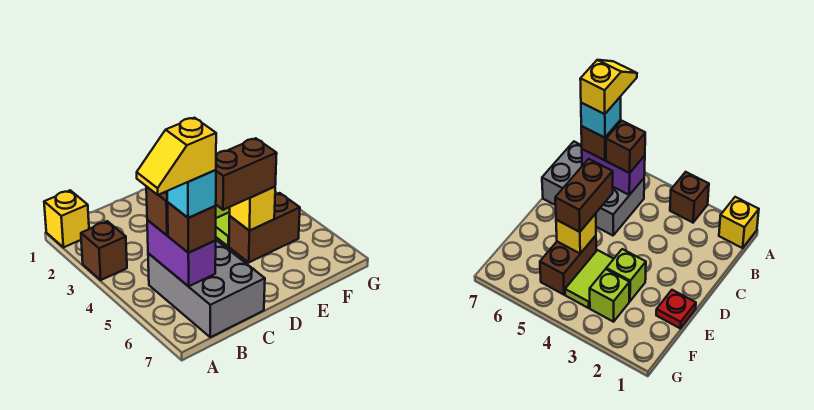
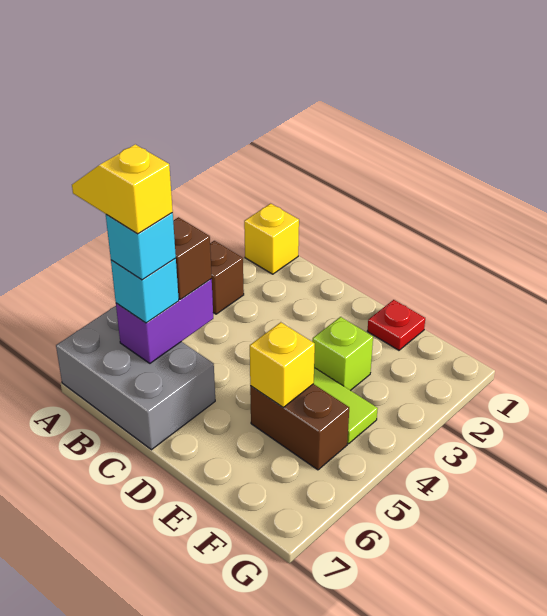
grey brick B5:C7 level 1 -> grey brick A6:C7 level 1
brown brick B6 level 3 -> cyan brick B6 level 3
brown brick D5:E5 level 3 -> none
lime brick F3 level 1 -> none

